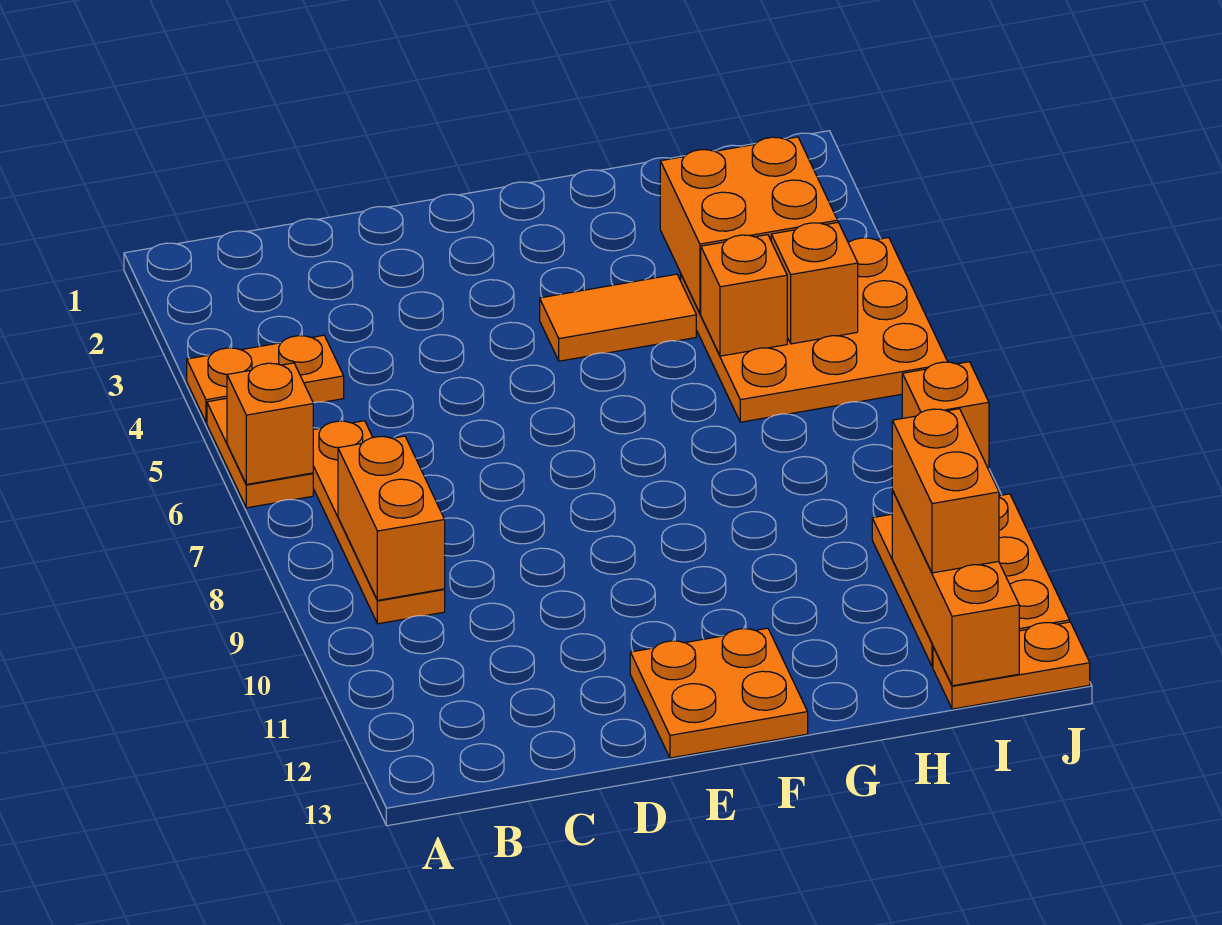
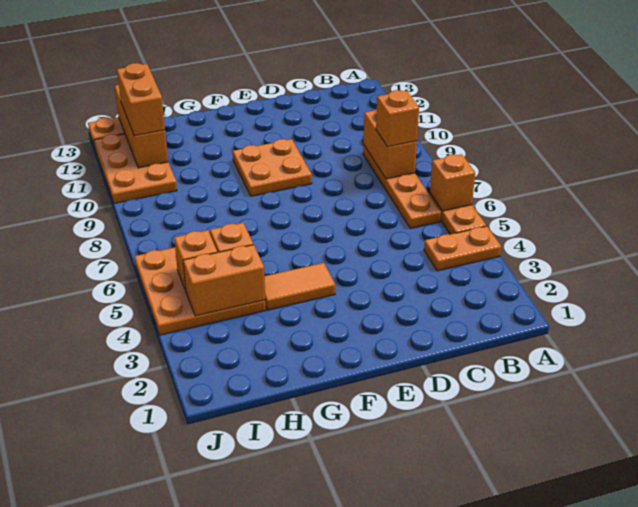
orange plate E12:F13 level 1 -> orange plate E9:F10 level 1
orange brick H3:I4 level 2 -> orange brick H4:I4 level 2
orange brick J8 level 1 -> orange brick B8 level 3

